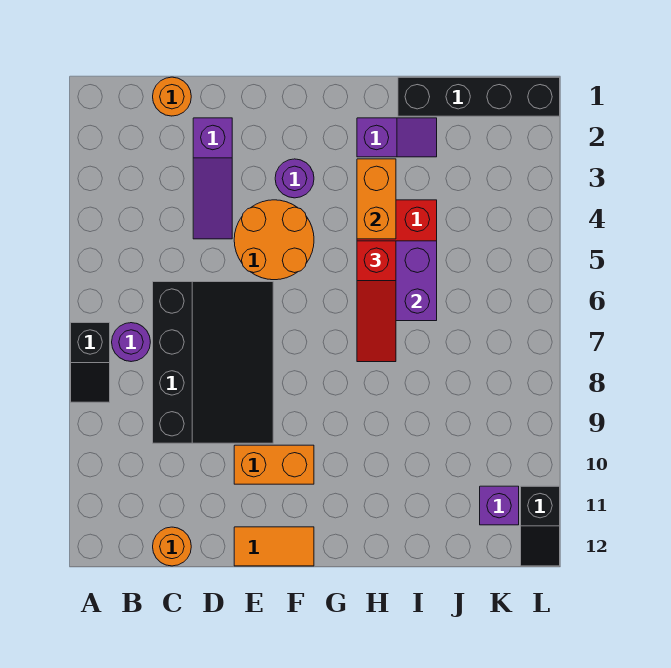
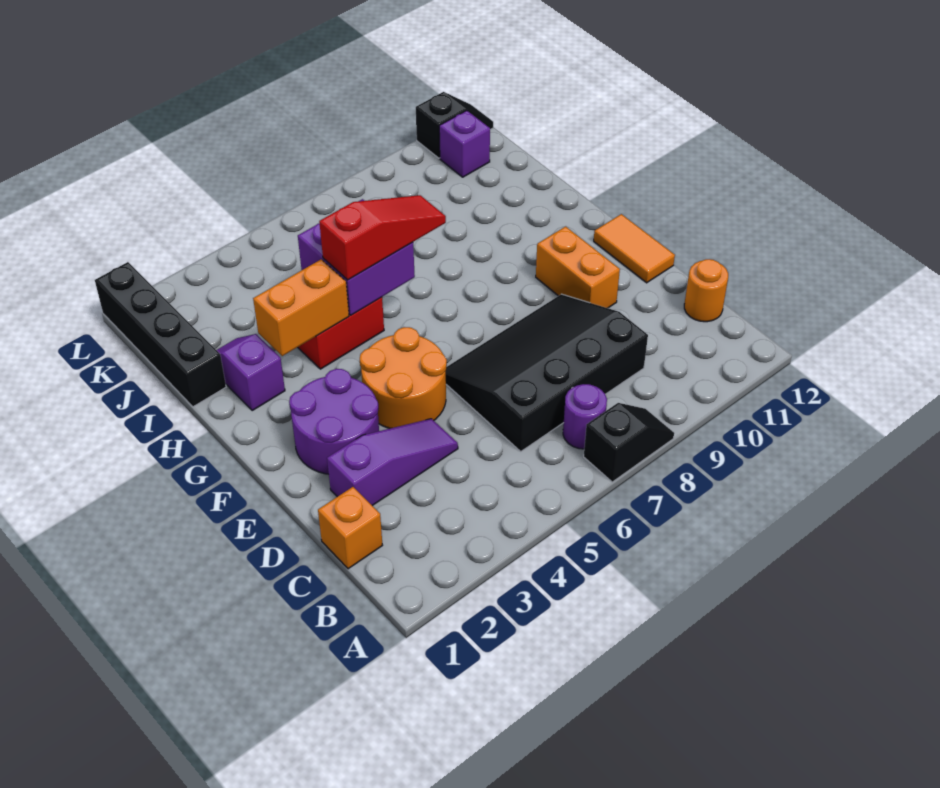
orange round brick C1 level 1 -> orange brick C1 level 1
purple round brick F3 level 1 -> purple round brick E2:F3 level 1

